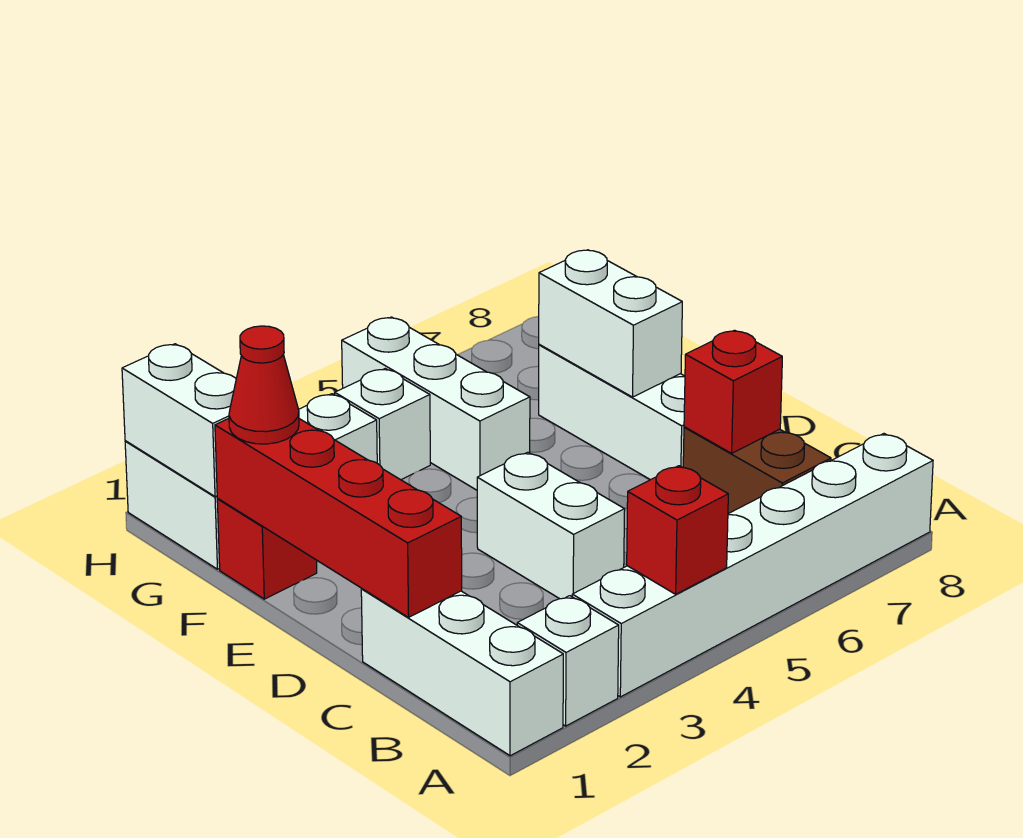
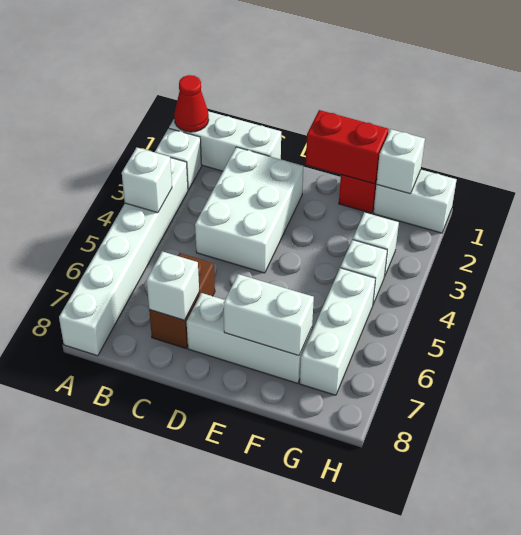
red brick A4 level 2 -> white brick A4 level 2
brown brick B7:C7 level 1 -> brown brick C6:C7 level 1
red brick C1:F1 level 2 -> red brick E1:F1 level 2
white brick C4:D4 level 1 -> white brick C2:D4 level 1
red brick C7 level 2 -> white brick C7 level 2
red cone F1 level 3 -> red cone A1 level 2
white brick F5:H5 level 1 -> white brick G5:G7 level 1
white brick G1:H1 level 2 -> white brick G1 level 2

